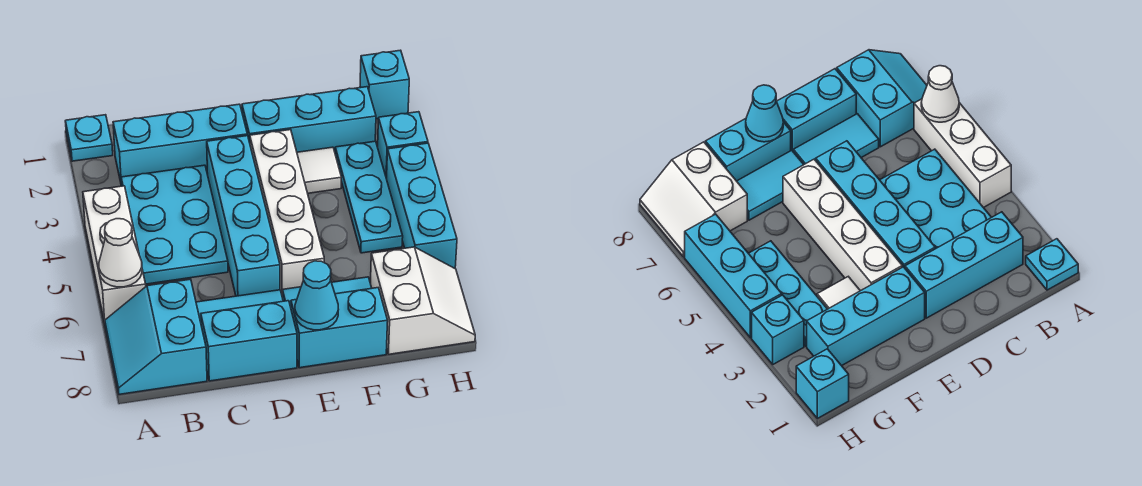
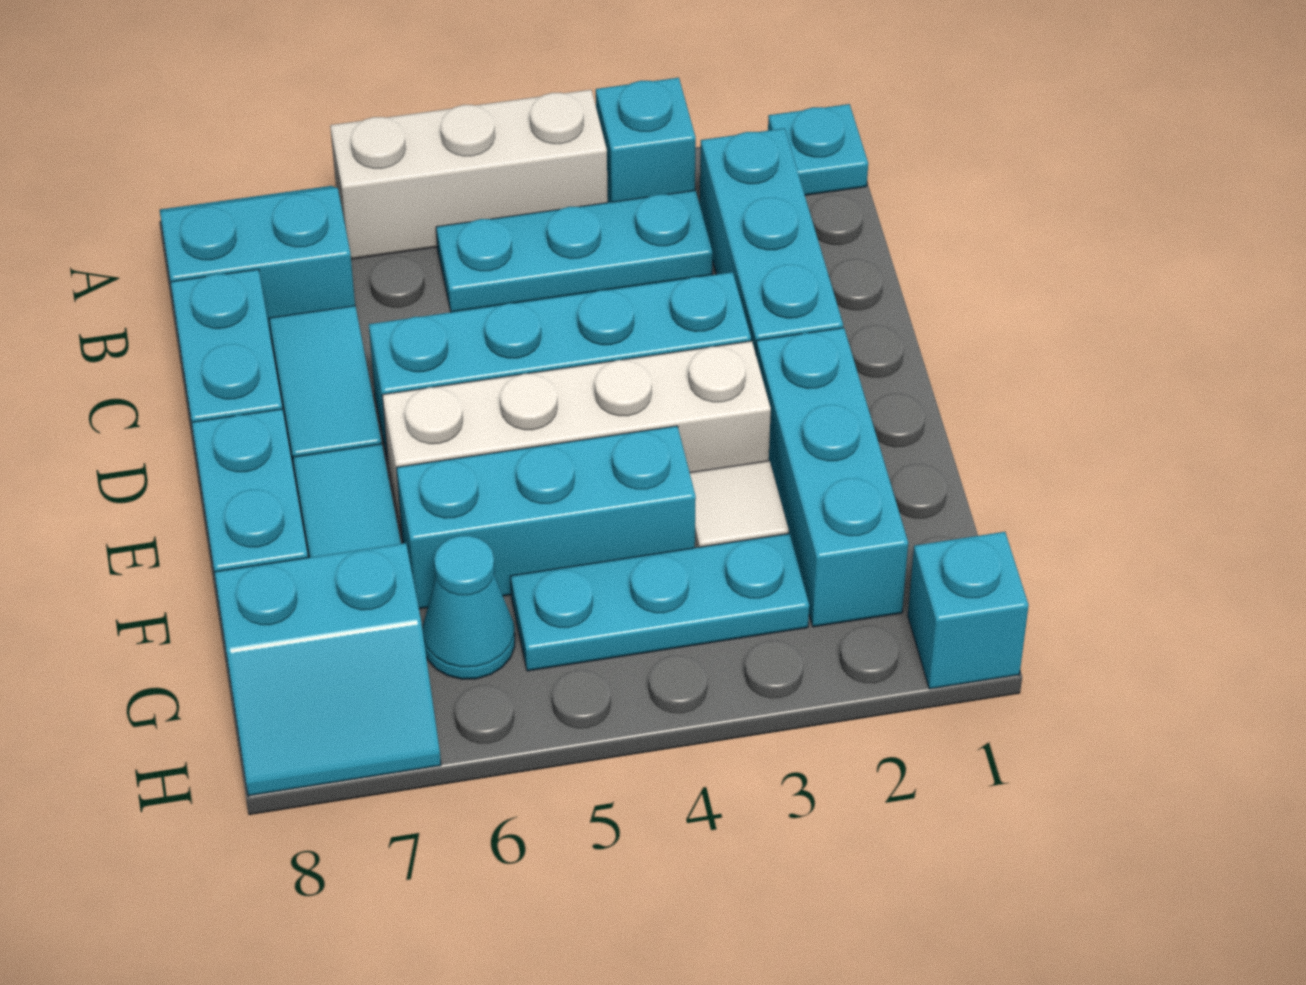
white cone A6 level 2 -> none
cyan plate B3:C5 level 1 -> cyan plate B3:B5 level 1
cyan cone E8 level 2 -> cyan cone G6 level 1
white slope G7:H8 level 1 top G -> cyan slope G7:H8 level 1 top G
cyan brick H3 level 1 -> cyan brick A3 level 1
cyan brick H4:H6 level 1 -> cyan brick F4:F6 level 1

